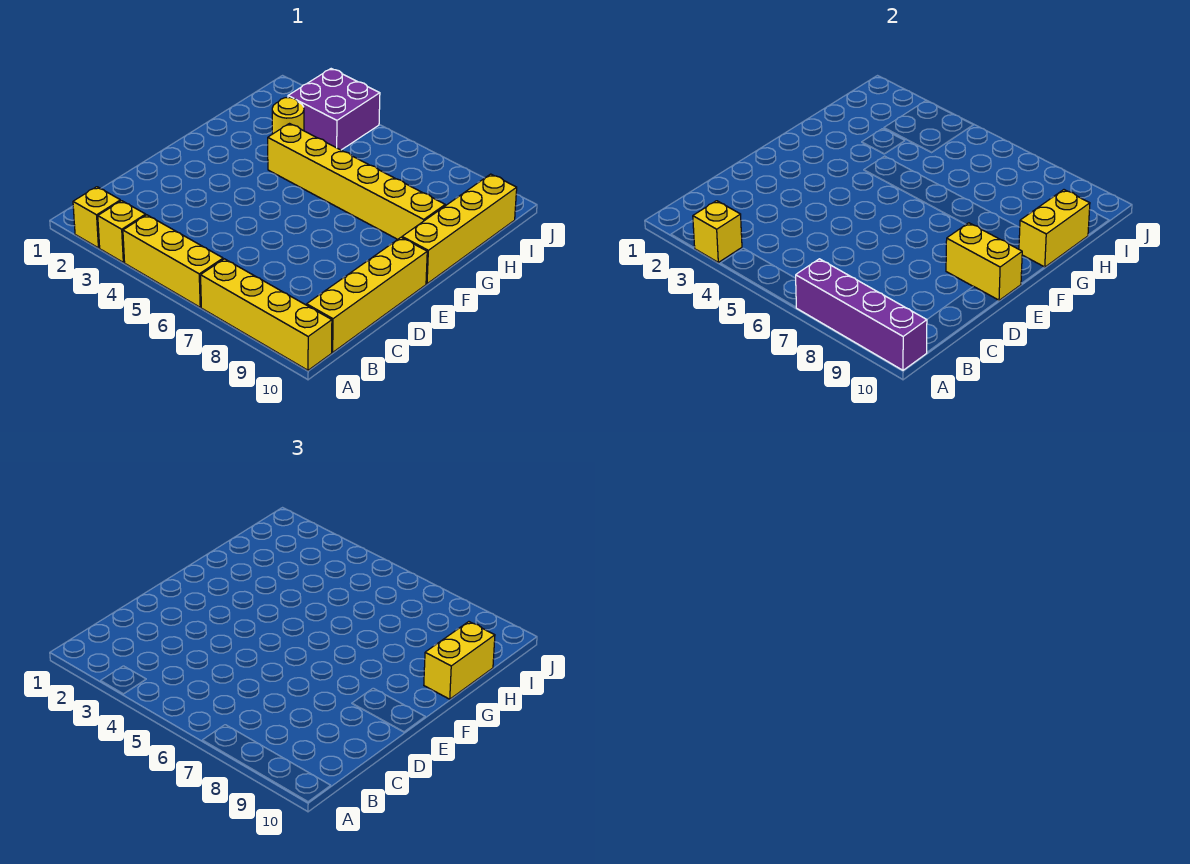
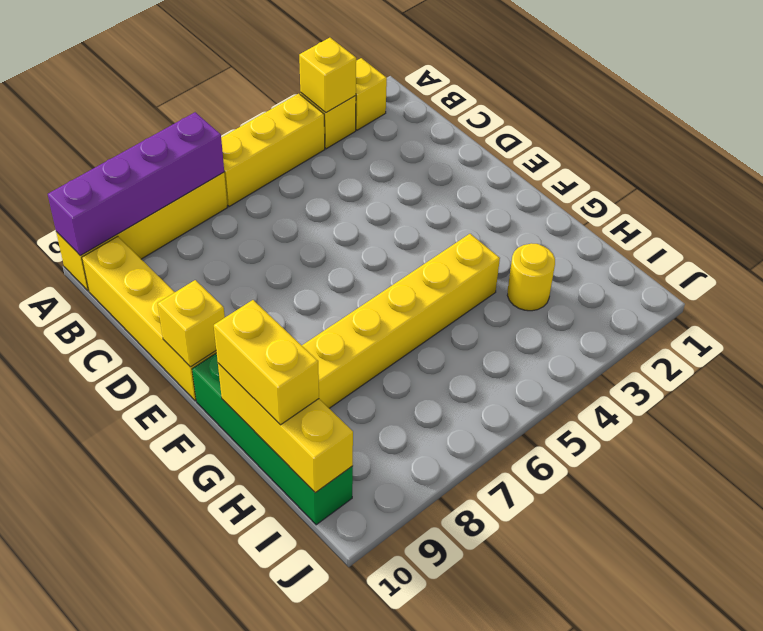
yellow brick E9:E10 level 2 -> yellow brick E10 level 2
yellow brick F10:I10 level 1 -> green brick F10:I10 level 1
yellow brick G10:H10 level 2 -> yellow brick G10:I10 level 2
purple brick I3:J4 level 1 -> none

